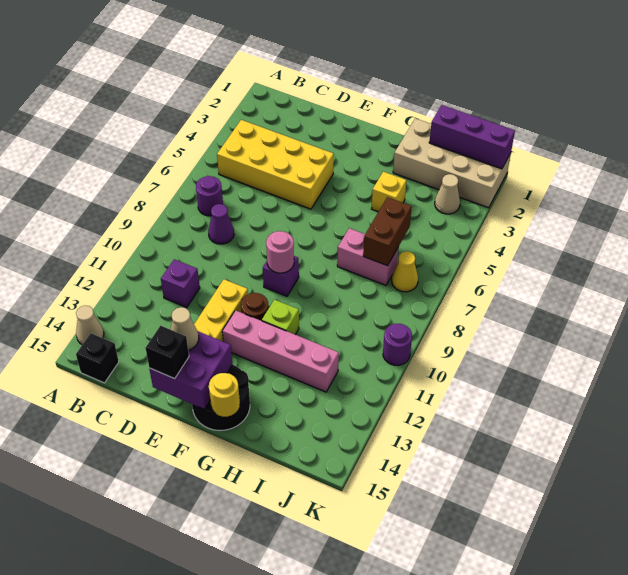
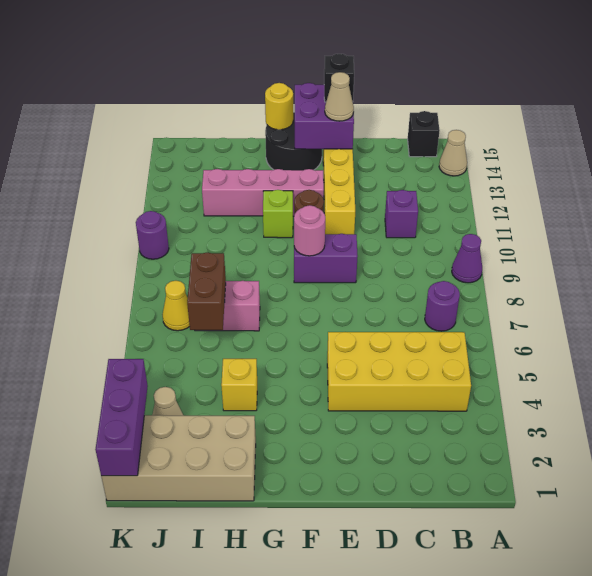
purple cone C8 level 1 -> purple cone A9 level 1
purple brick F9 level 1 -> purple brick E9:F9 level 1
purple brick I1:K1 level 2 -> purple brick K1:K3 level 2

